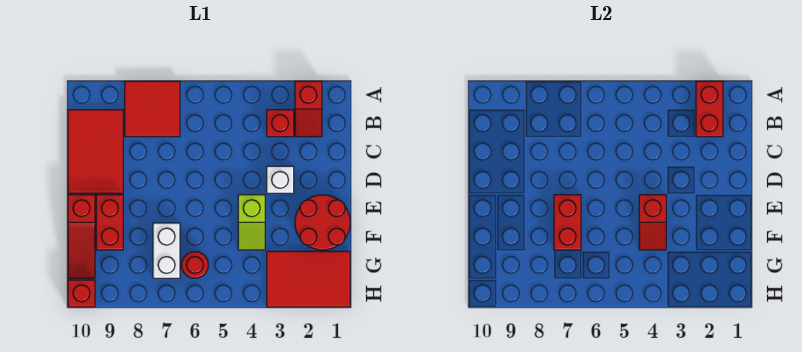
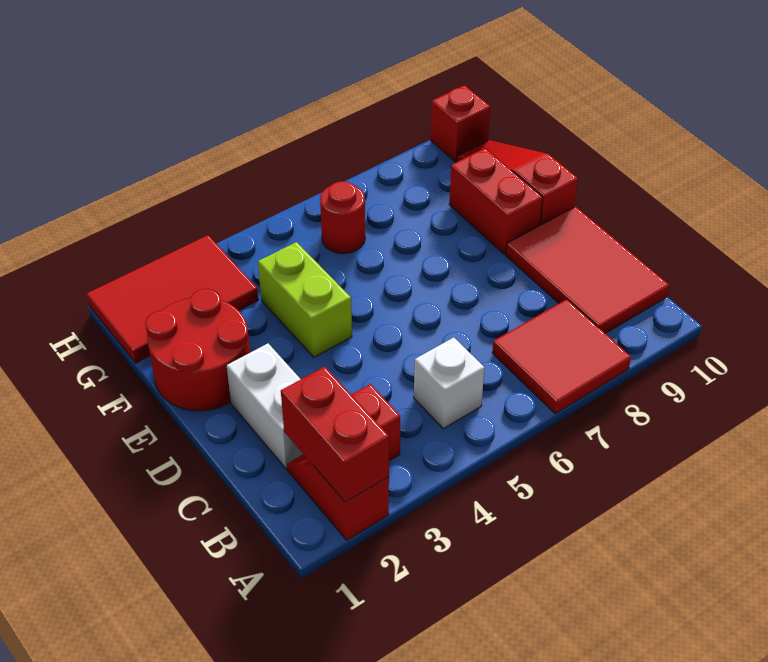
white brick D3 level 1 -> white brick B5 level 1
lime slope E4:F4 level 1 top E -> lime brick E4:F4 level 1
red slope E4:F4 level 2 top E -> none
red brick E7:F7 level 2 -> none
white brick F7:G7 level 1 -> white brick C2:D2 level 1

